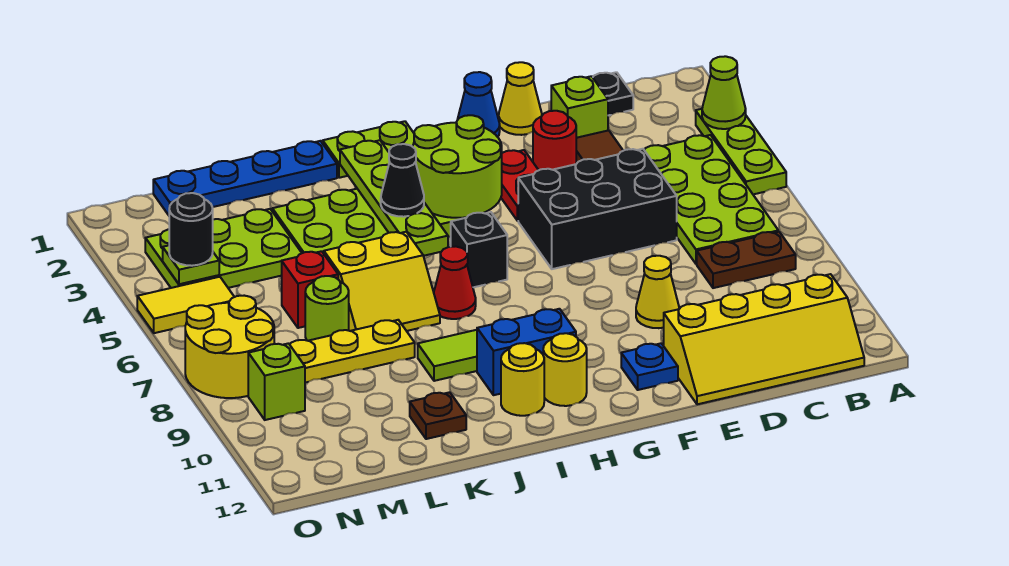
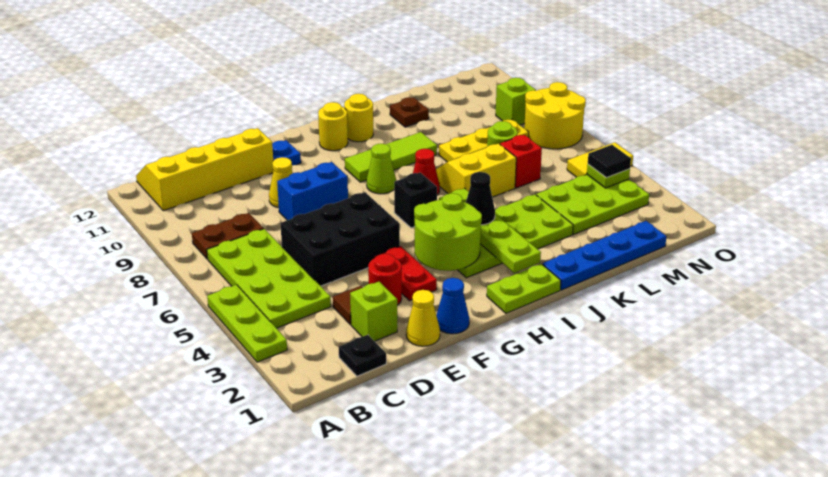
lime cone A3 level 2 -> lime cone H8 level 1
blue brick H10:I10 level 1 -> blue brick E8:F8 level 1
black round brick N4 level 3 -> black tile N4 level 3

